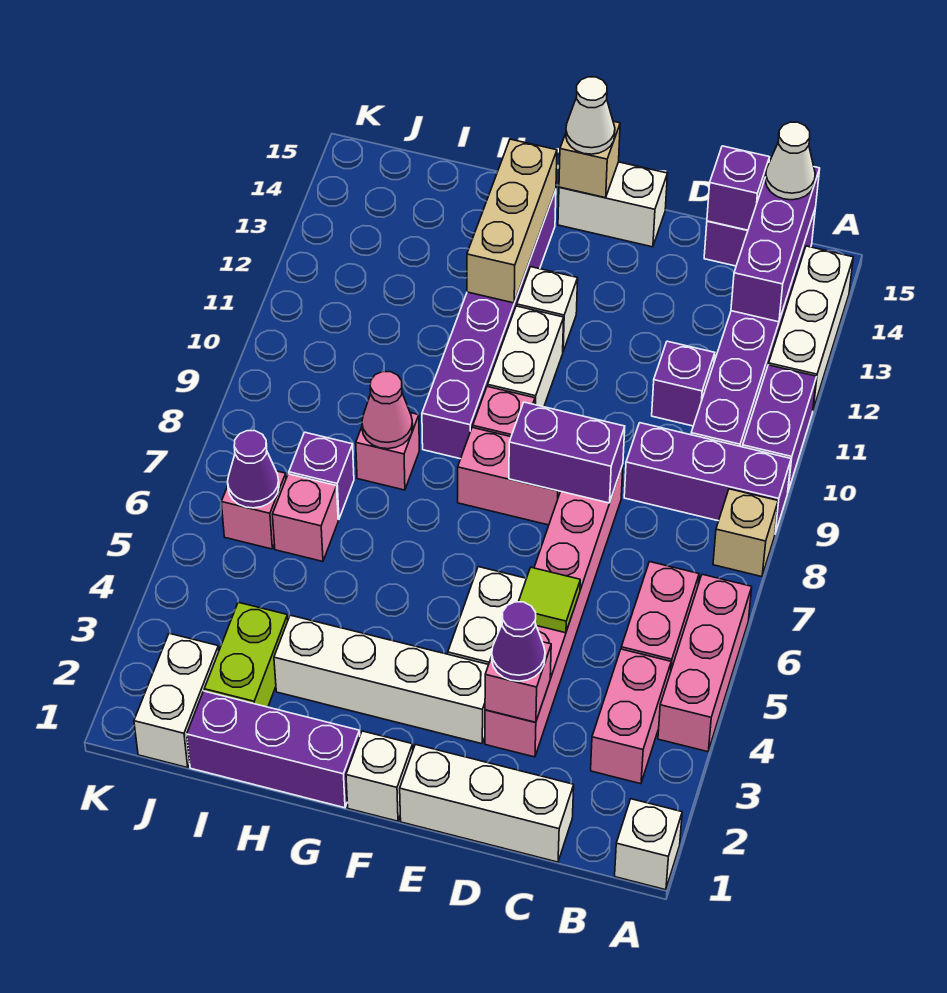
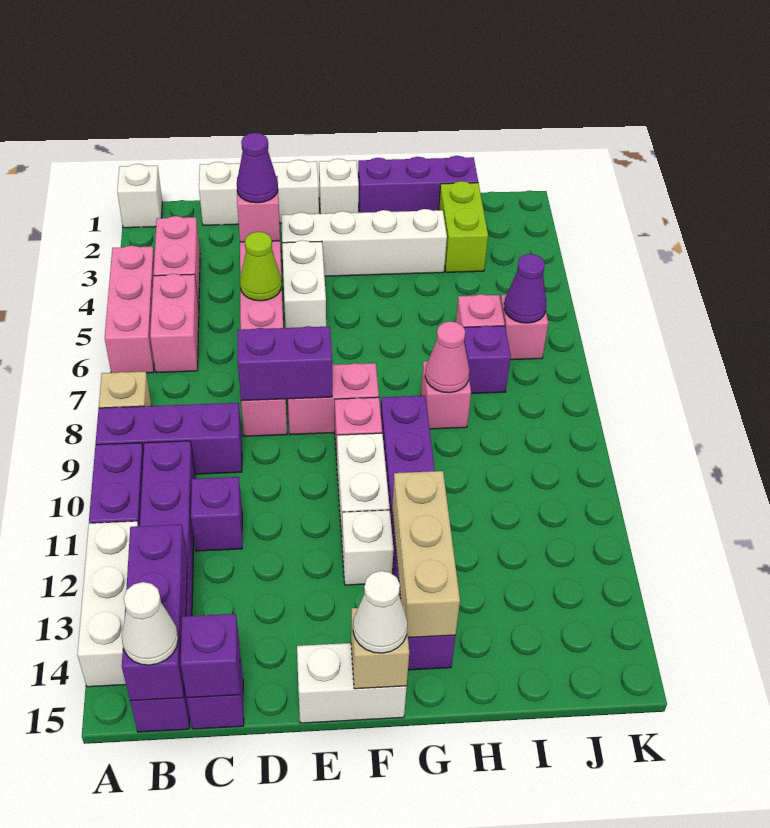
lime tile D5 level 2 -> lime cone D5 level 2
white brick J1:J2 level 1 -> none

